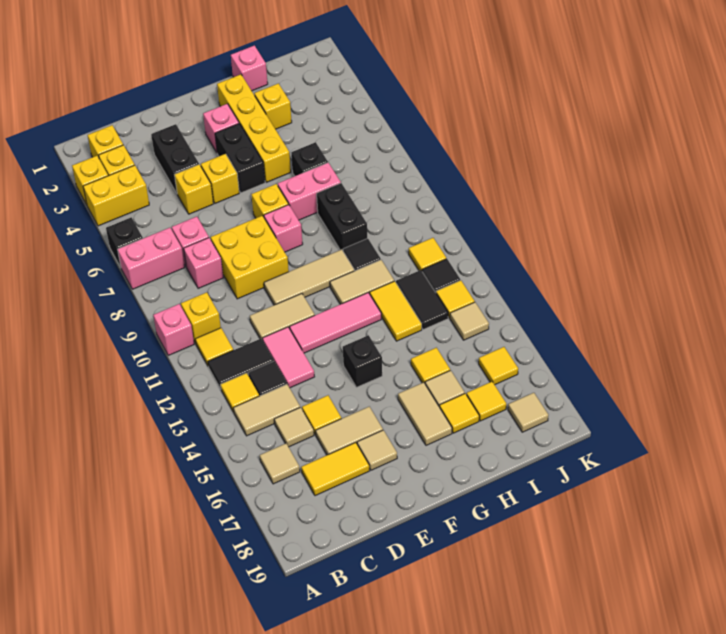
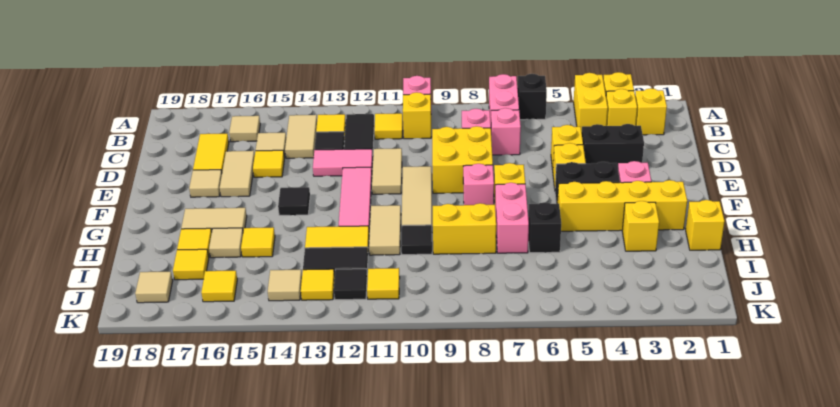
black brick F14 level 1 -> black tile F14 level 1
pink brick H1 level 1 -> yellow brick H1 level 1
black brick H8:H9 level 1 -> yellow brick H8:H9 level 1

